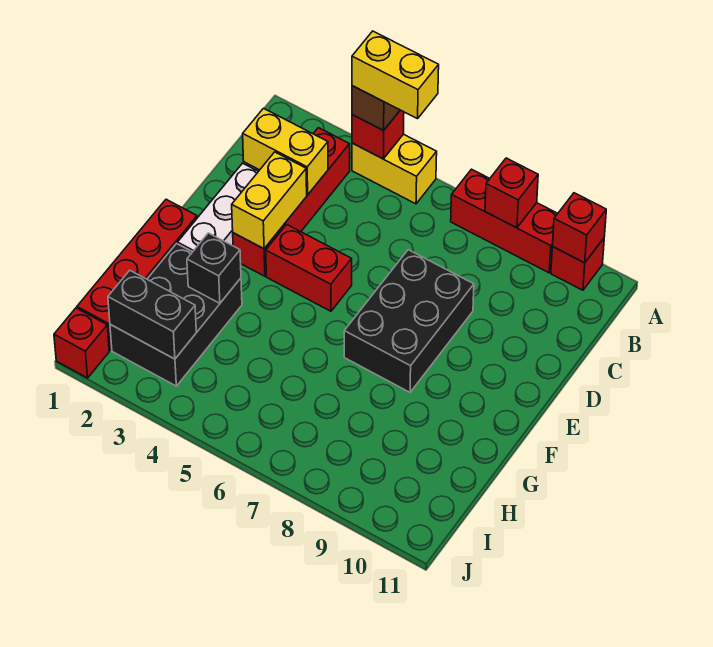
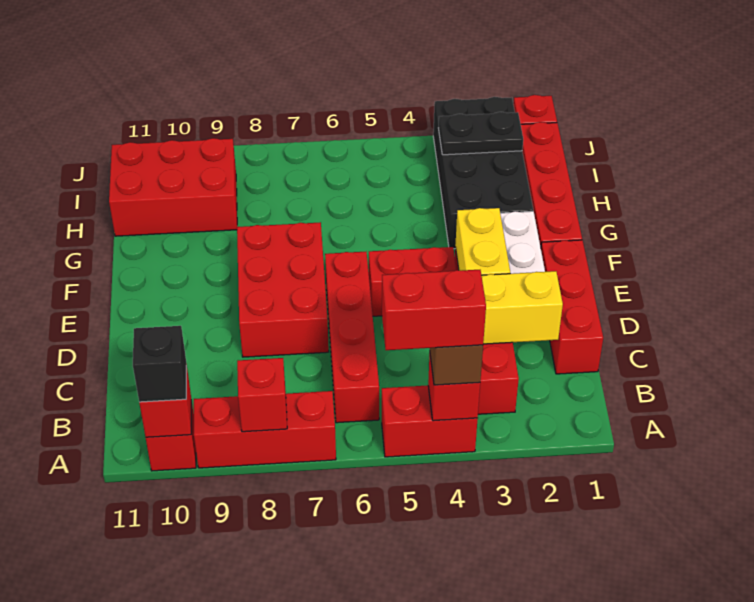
yellow brick A4:A5 level 1 -> red brick A4:A5 level 1
yellow brick A4:A5 level 4 -> red brick A4:A5 level 4
none -> red brick B6:E6 level 1
none -> red brick C1:E1 level 1
black brick D7:F8 level 1 -> red brick D7:F8 level 1
black brick G2:I3 level 1 -> black brick G2:J3 level 1
black brick G3 level 2 -> black brick A10 level 3
none -> red brick H9:I11 level 1
black brick I2:I3 level 2 -> black plate I2:I3 level 2

